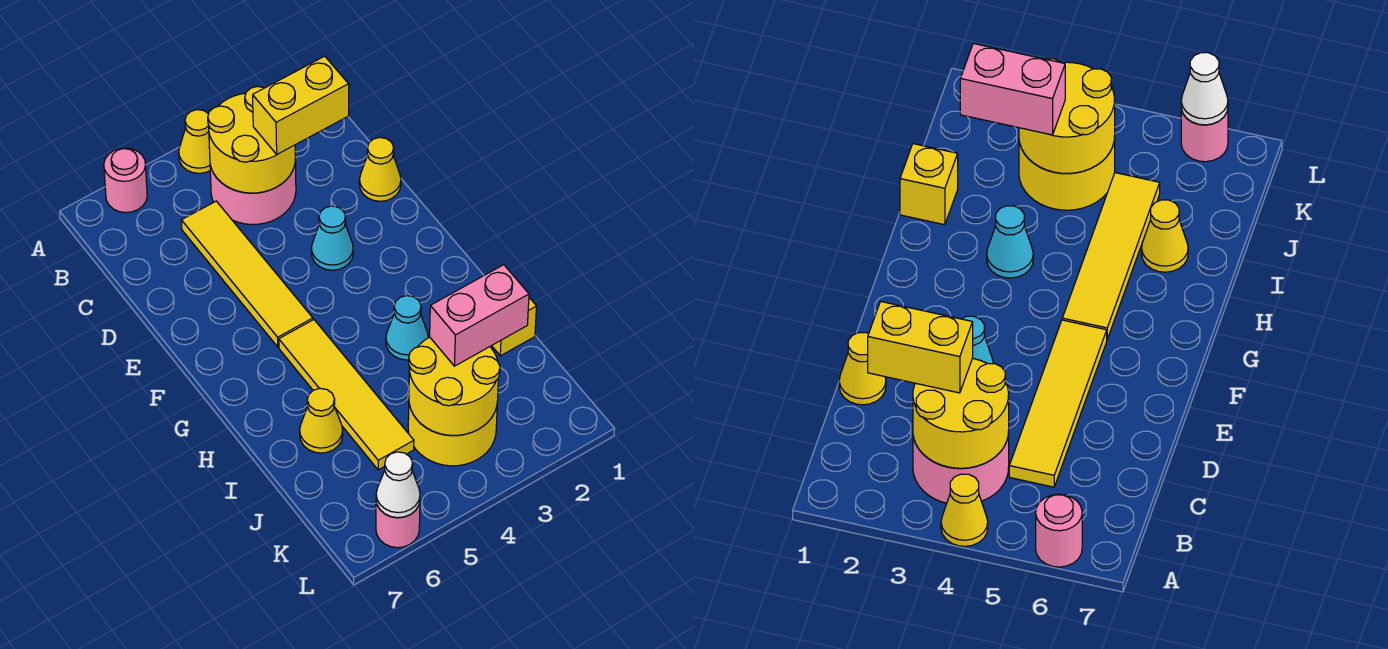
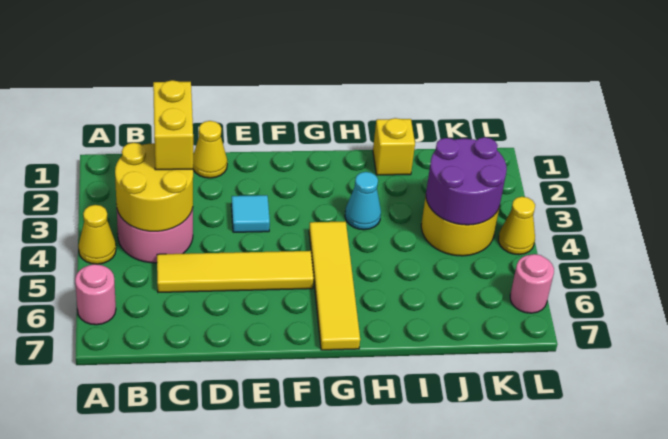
cyan cone E3 level 1 -> cyan tile E3 level 1
yellow tile G5:J5 level 1 -> yellow tile G4:G7 level 1
yellow cone I6 level 1 -> yellow cone L4 level 1
pink brick J2:J3 level 3 -> none
yellow round brick J3:K4 level 2 -> purple round brick J3:K4 level 2
white cone L6 level 2 -> none

